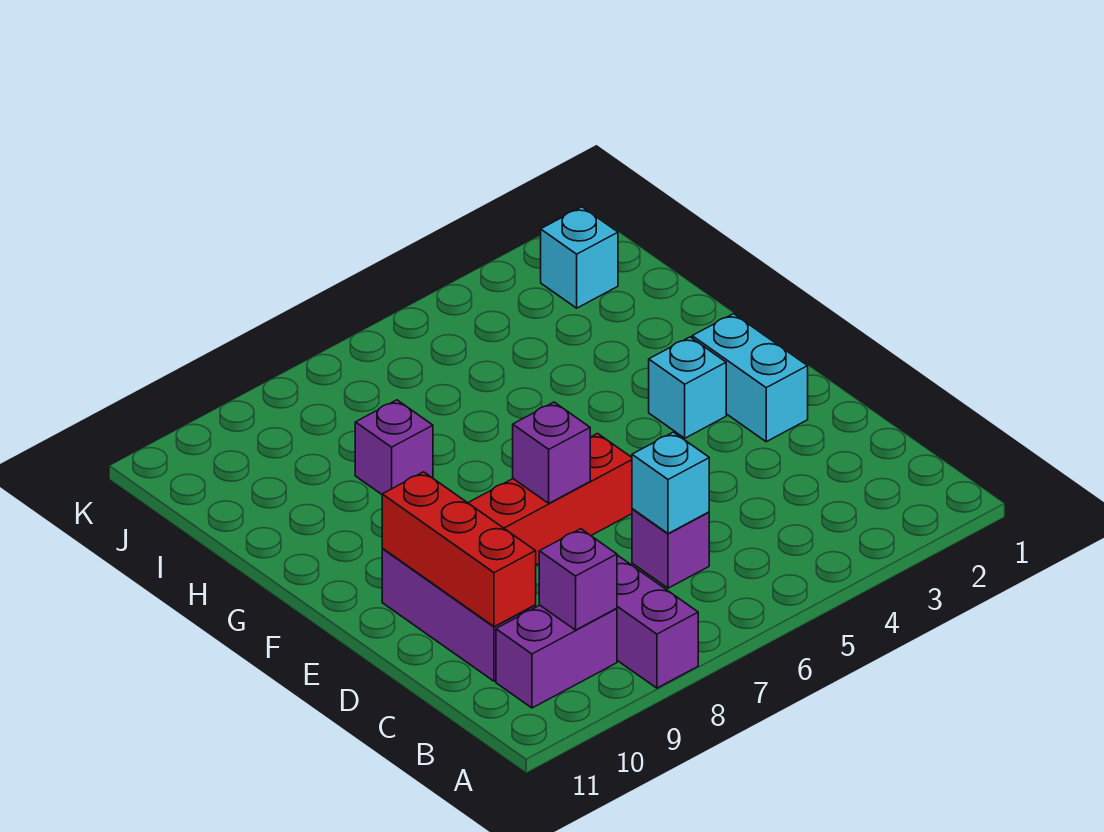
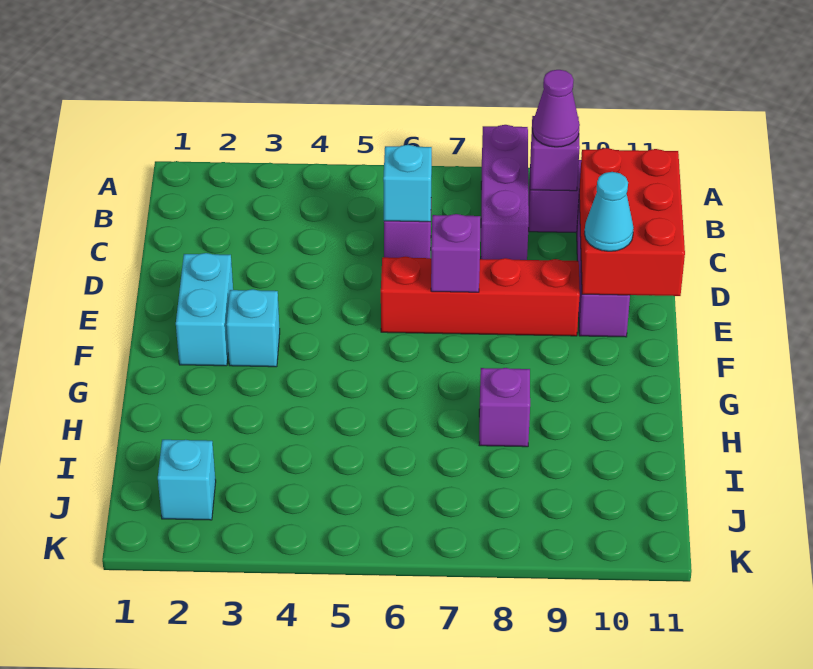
none -> purple cone B9 level 3
red brick C10:E10 level 2 -> red brick C10:E11 level 2
none -> cyan cone E10 level 3

